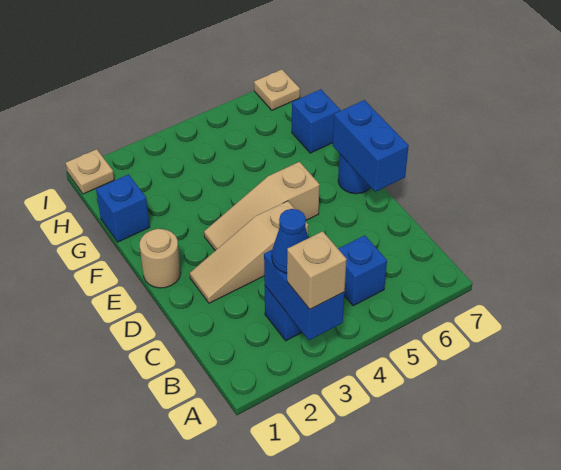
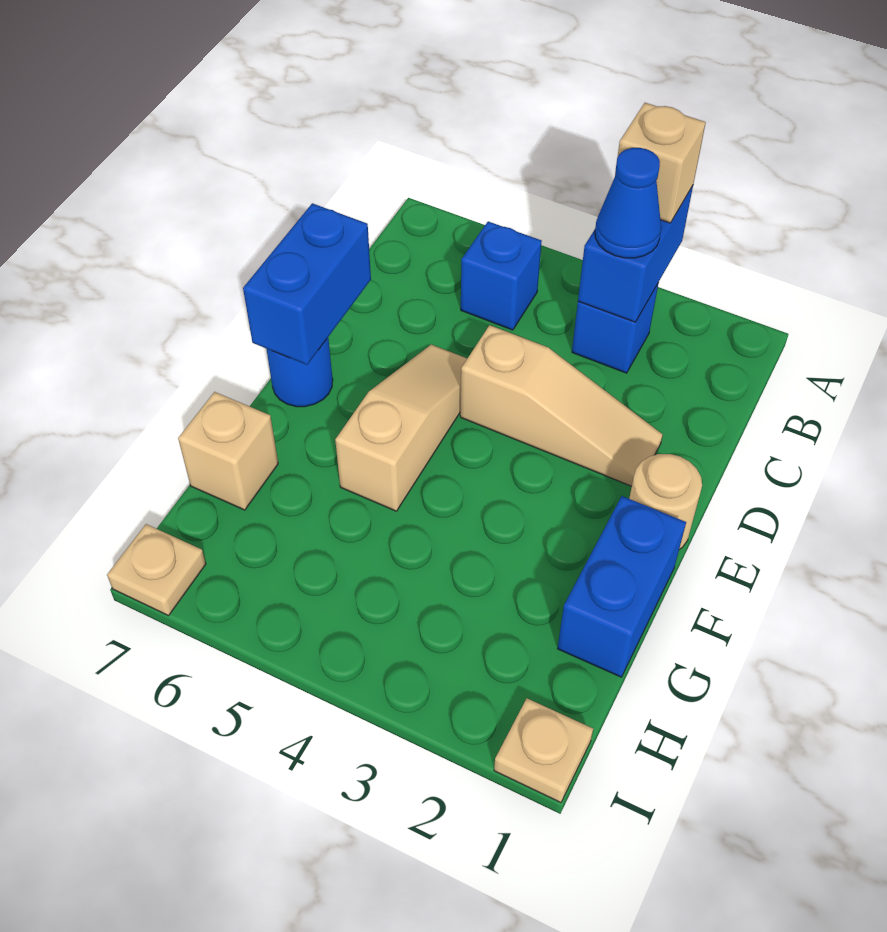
tan slope E3:E5 level 1 top 5 -> tan slope D5:F5 level 1 top F
blue brick G1 level 1 -> blue brick F1:G1 level 1
blue brick G7 level 1 -> tan brick G7 level 1

